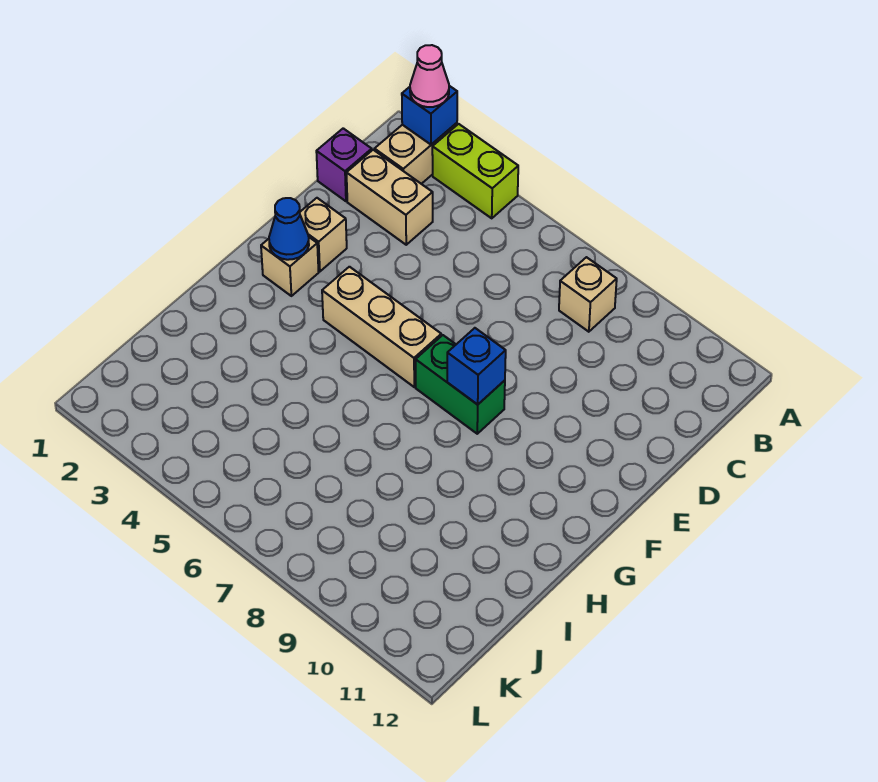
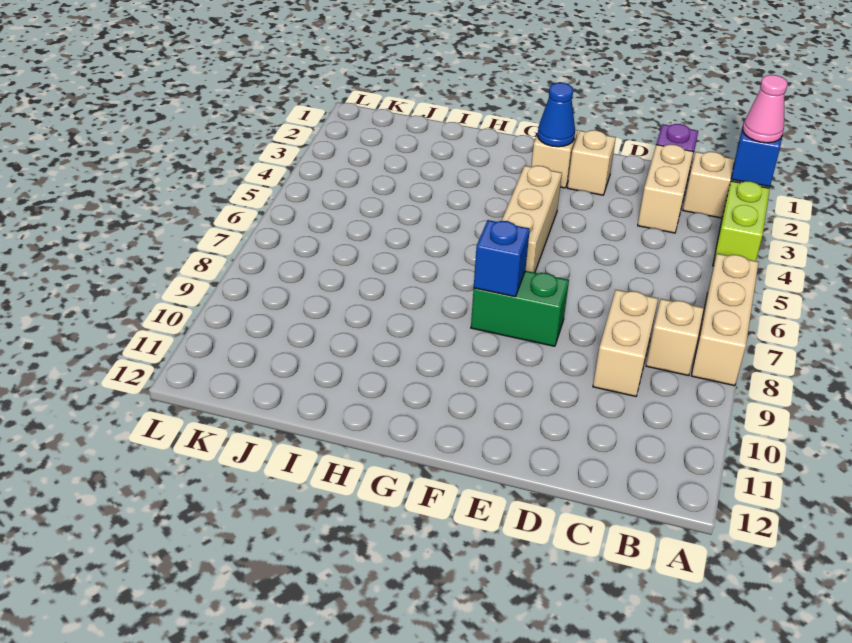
none -> tan brick A6:A8 level 1
none -> tan brick C8:C9 level 1
green brick F7:F8 level 1 -> green brick E8:F8 level 1

